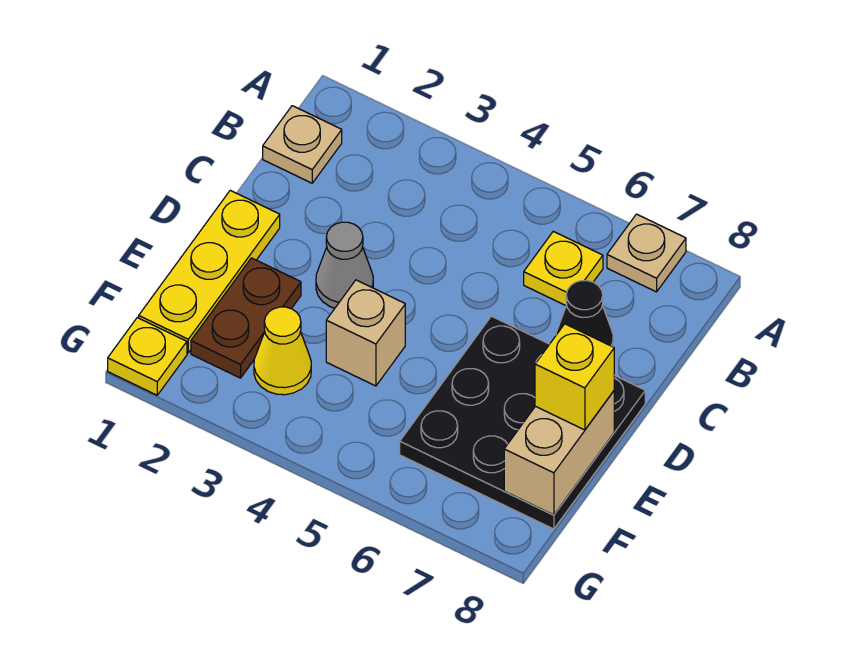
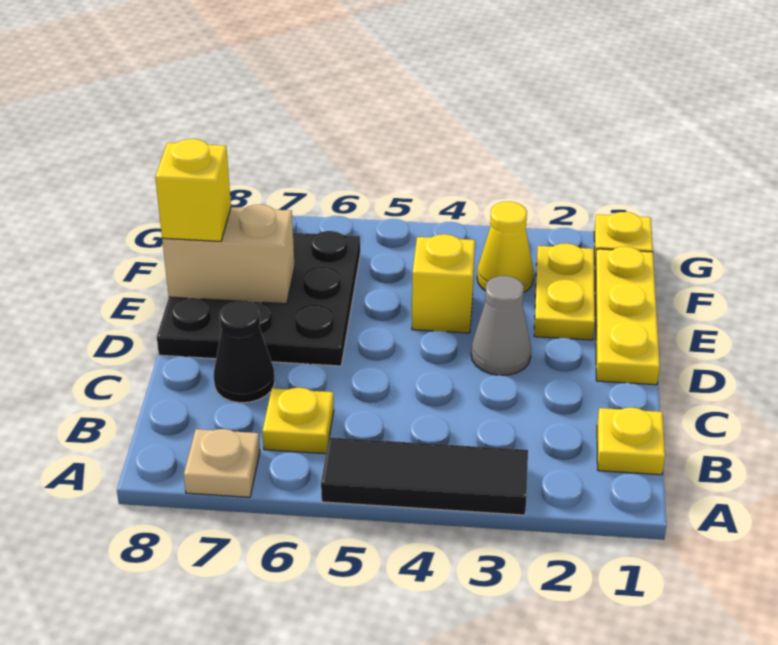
none -> black tile A3:A5 level 1
tan plate B1 level 1 -> yellow plate B1 level 1
brown plate E2:F2 level 1 -> yellow plate E2:F2 level 1
tan brick E4 level 1 -> yellow brick E4 level 1
tan brick E8:F8 level 2 -> tan brick E7:E8 level 2

